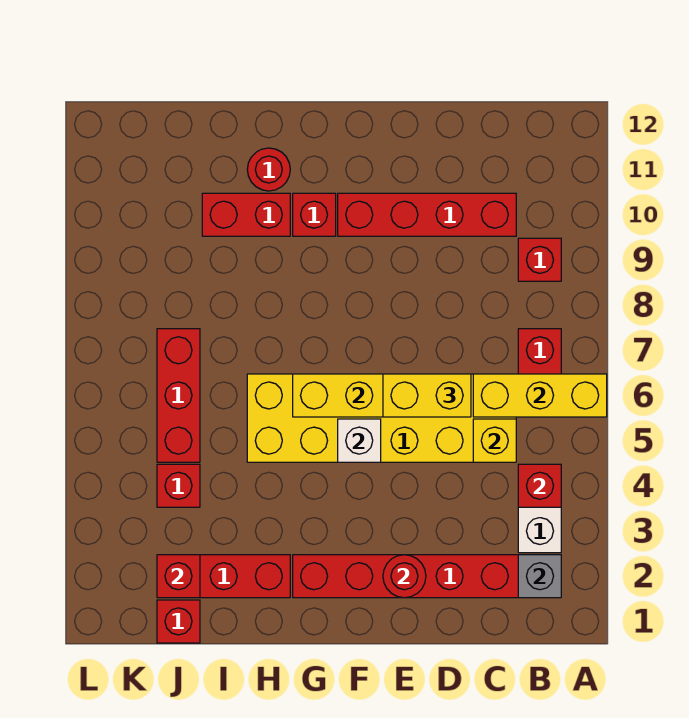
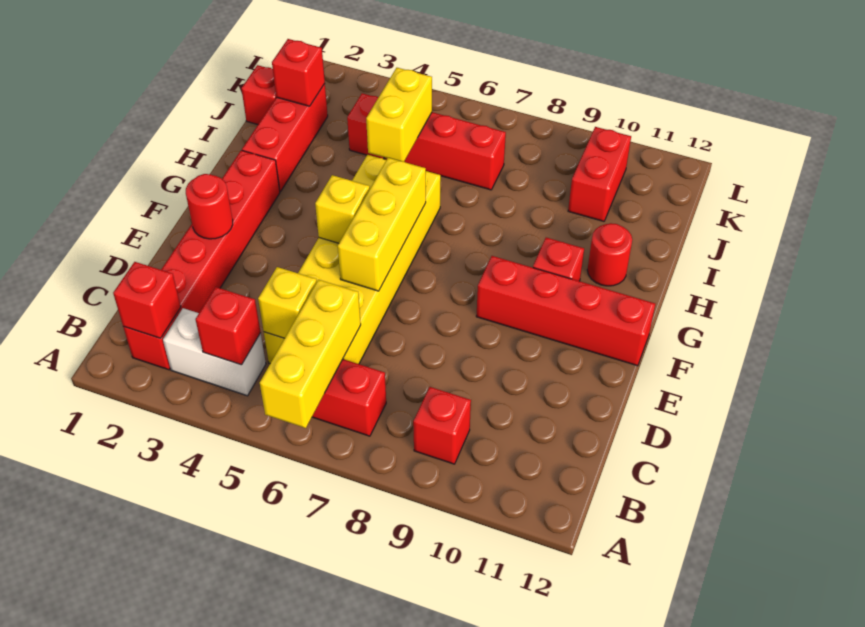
grey brick B2 level 2 -> red brick B2 level 2
red brick C10:F10 level 1 -> red brick F9:F12 level 1
yellow brick D6:E6 level 3 -> yellow brick I5:J5 level 2
white brick F5 level 2 -> yellow brick F5 level 2
red brick H10:I10 level 1 -> red brick J10:K10 level 1

